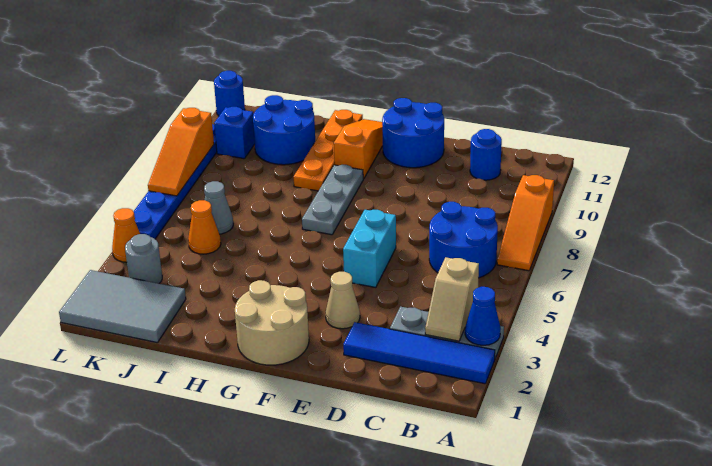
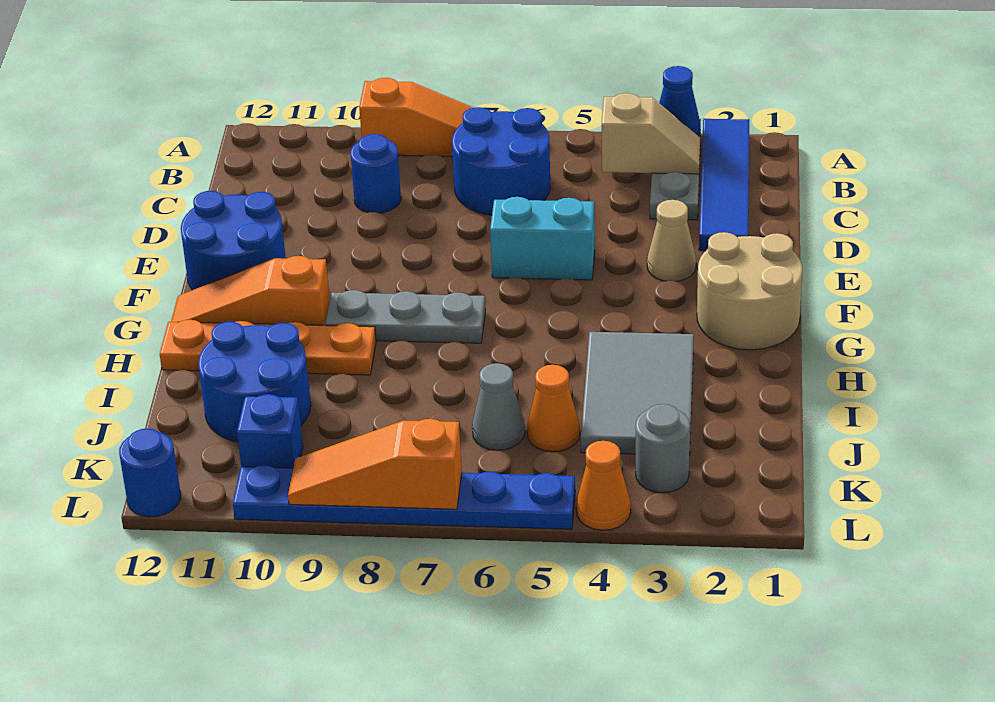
blue round brick C11 level 1 -> blue round brick C9 level 1
grey tile J1:L2 level 1 -> grey tile H3:J4 level 1
orange slope L7:L9 level 2 top 9 -> orange slope L7:L9 level 2 top 7

